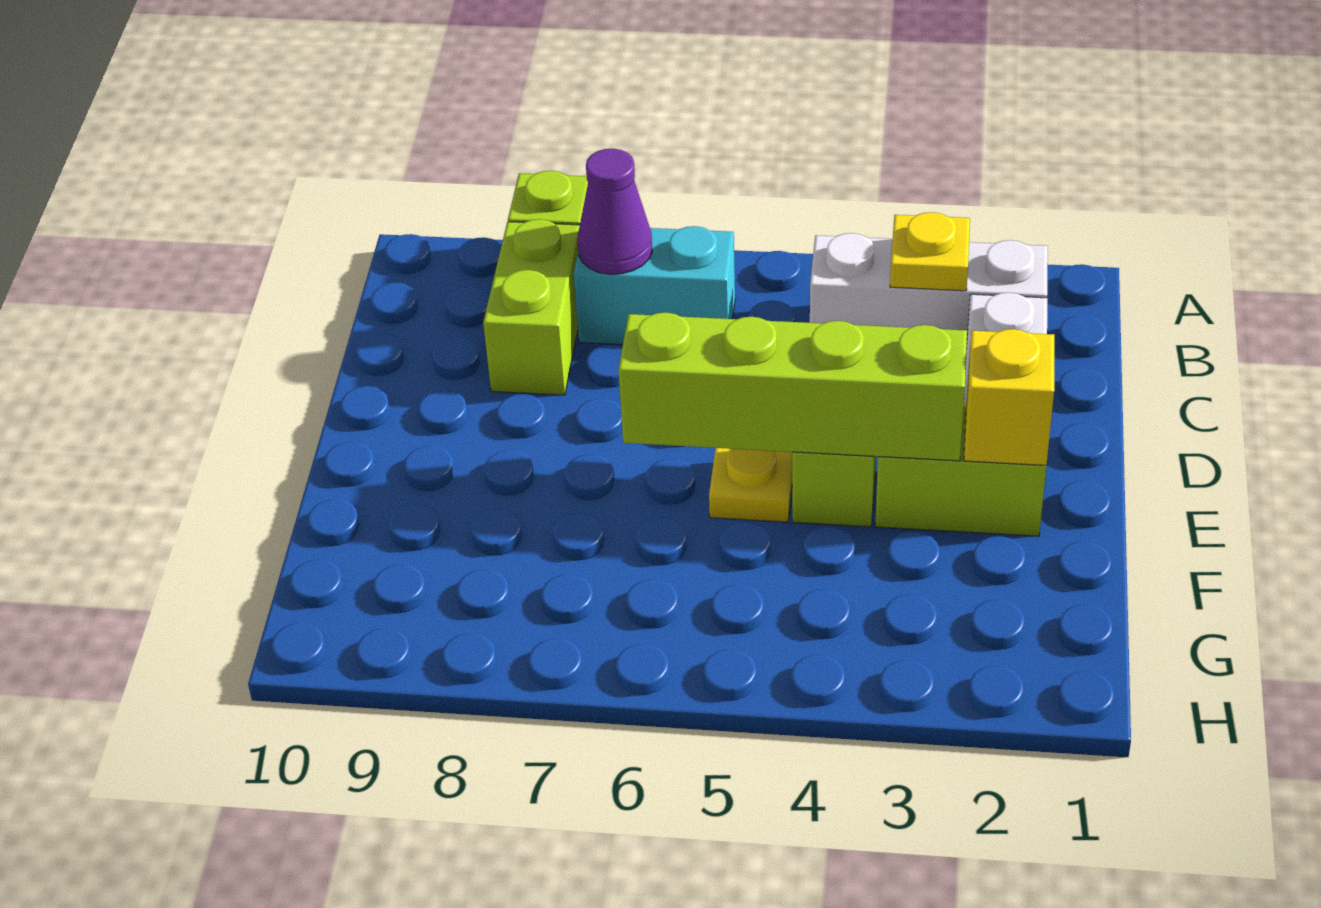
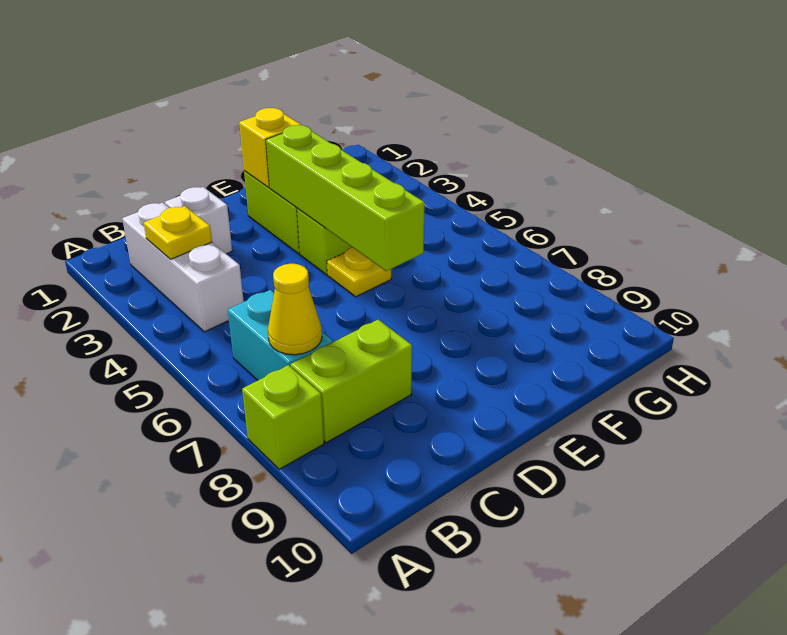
purple cone B7 level 2 -> yellow cone B7 level 2

